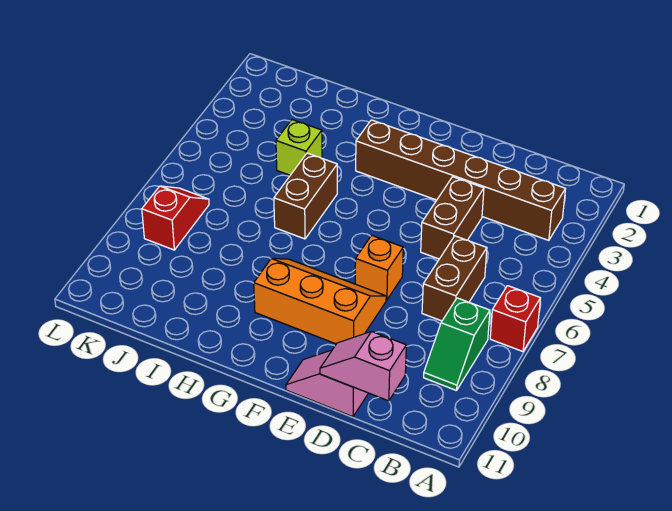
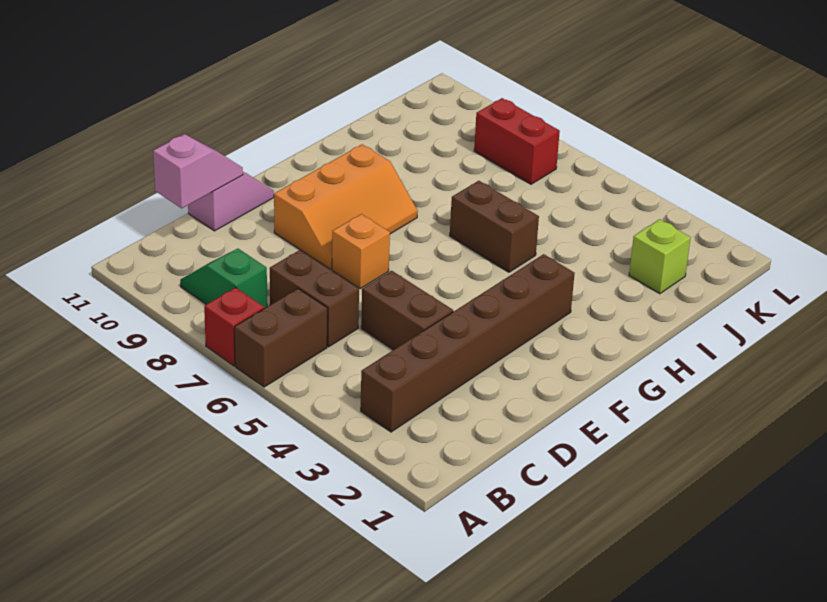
none -> brown brick A6:B6 level 1
lime brick I4 level 1 -> lime brick J2 level 1
red slope K7:K8 level 1 top 8 -> red brick K7:K8 level 1

